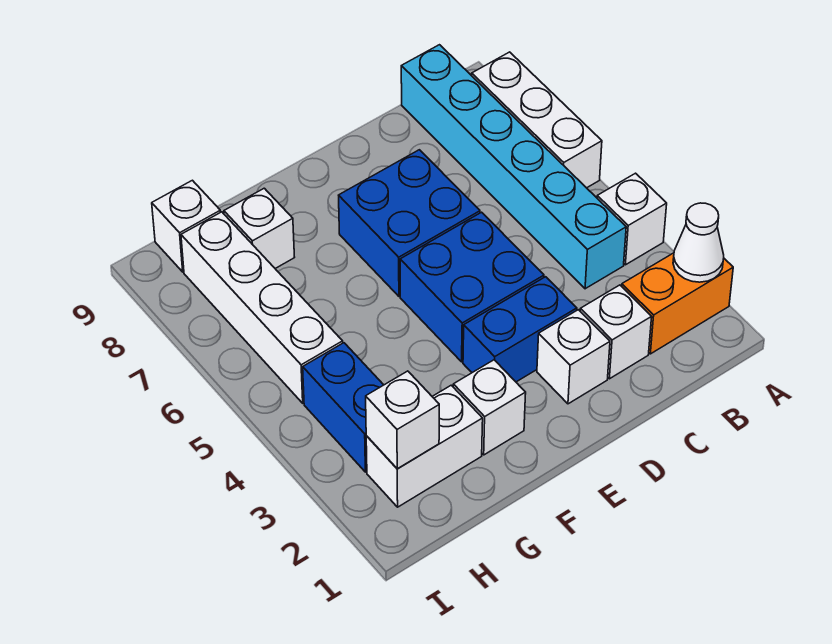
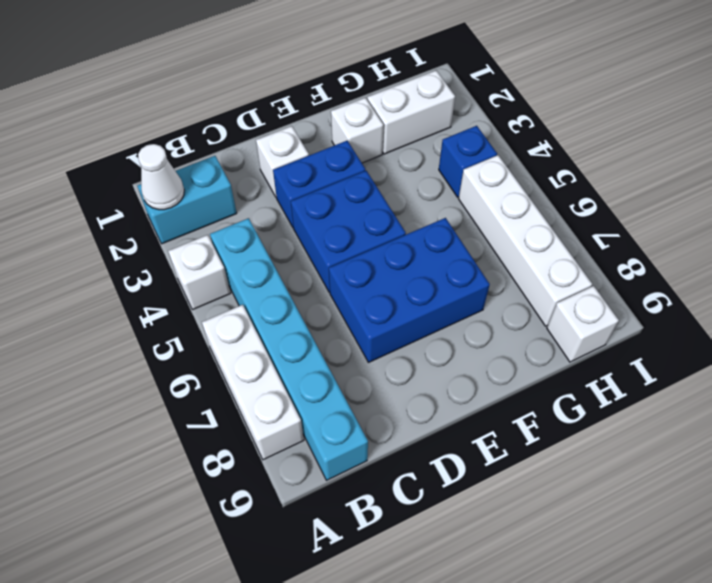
orange brick A2:B2 level 1 -> cyan brick A2:B2 level 1
white brick C2 level 1 -> none
blue brick D6:E7 level 1 -> blue brick D6:F7 level 1
white brick G8 level 1 -> none
white brick H2 level 2 -> none
blue brick H3:H4 level 1 -> blue brick H4 level 1

